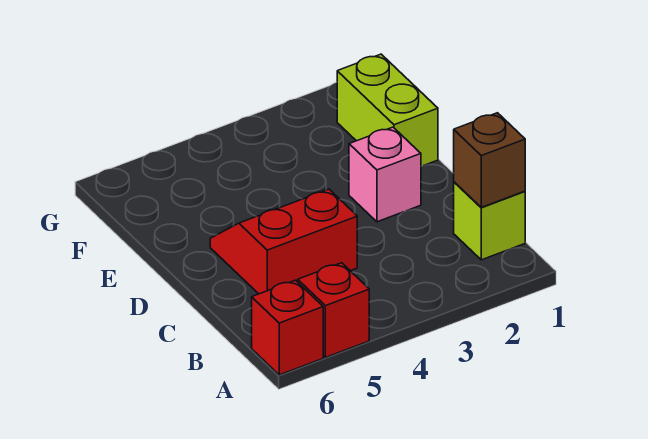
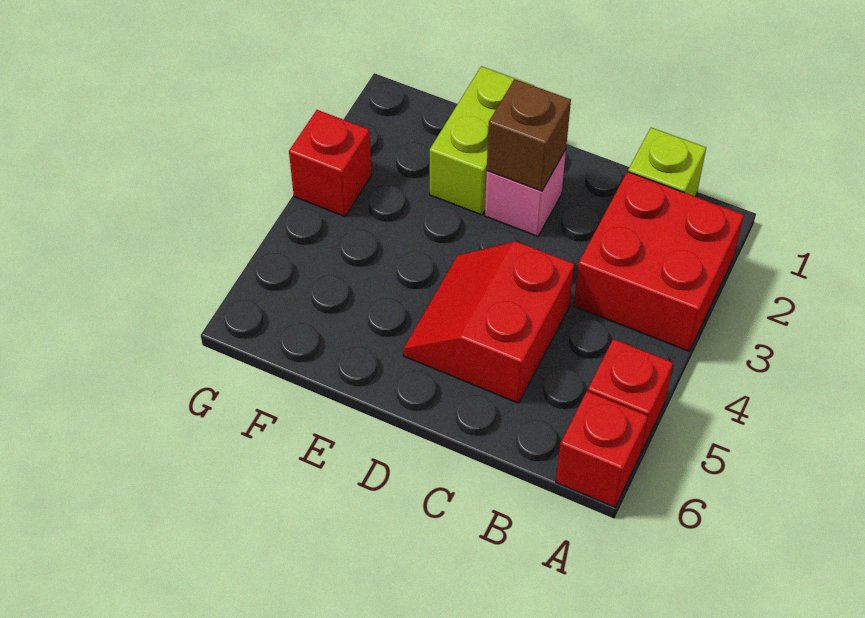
none -> red brick A2:B3 level 1
brown brick B1 level 2 -> brown brick D2 level 2
lime brick E1:F1 level 1 -> lime brick E1:E2 level 1
none -> red brick G3 level 1

